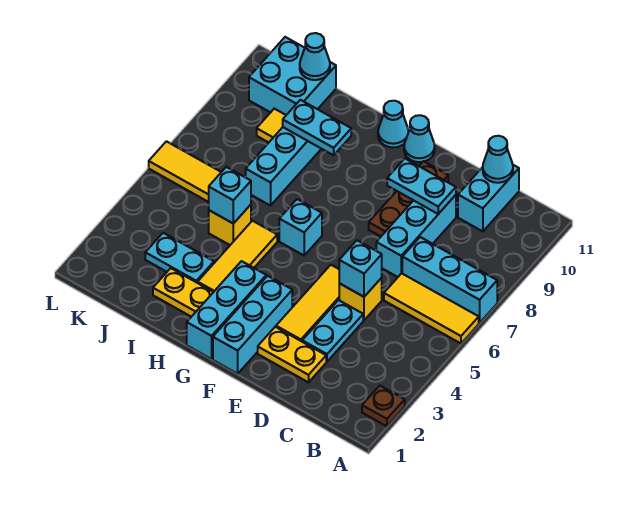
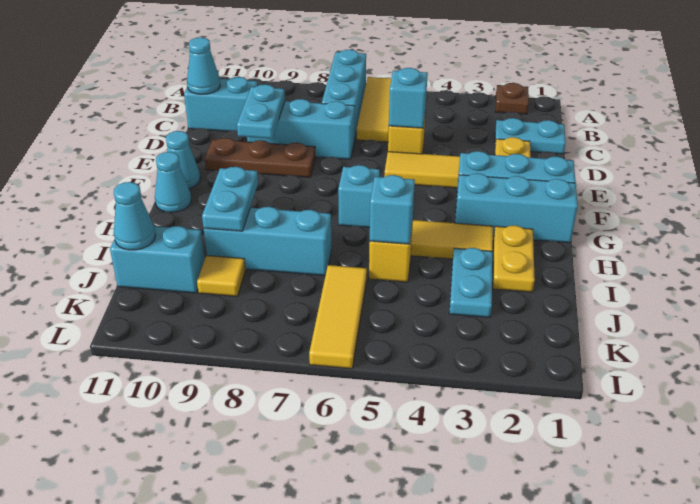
cyan plate D3:D4 level 1 -> cyan plate C1:C2 level 1
cyan brick J10:K11 level 1 -> cyan brick J10:J11 level 1

